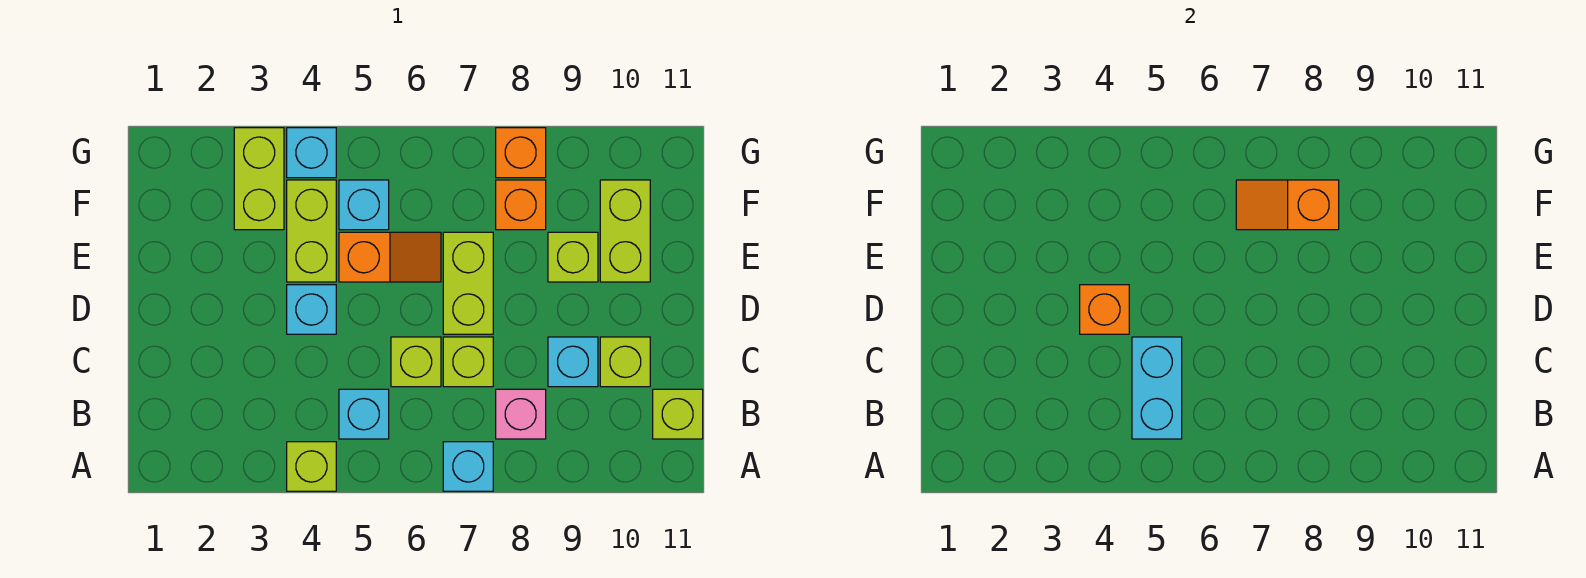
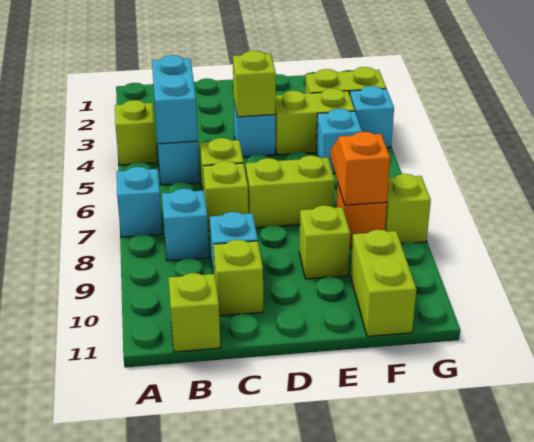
cyan brick B5:C5 level 2 -> cyan brick B4:B5 level 2
pink brick B8 level 1 -> cyan brick B8 level 1
orange brick D4 level 2 -> lime brick D4 level 2
orange slope E5:E6 level 1 top 5 -> none
lime brick E10:F10 level 1 -> lime brick F10:F11 level 1
orange brick G8 level 1 -> lime brick G8 level 1

